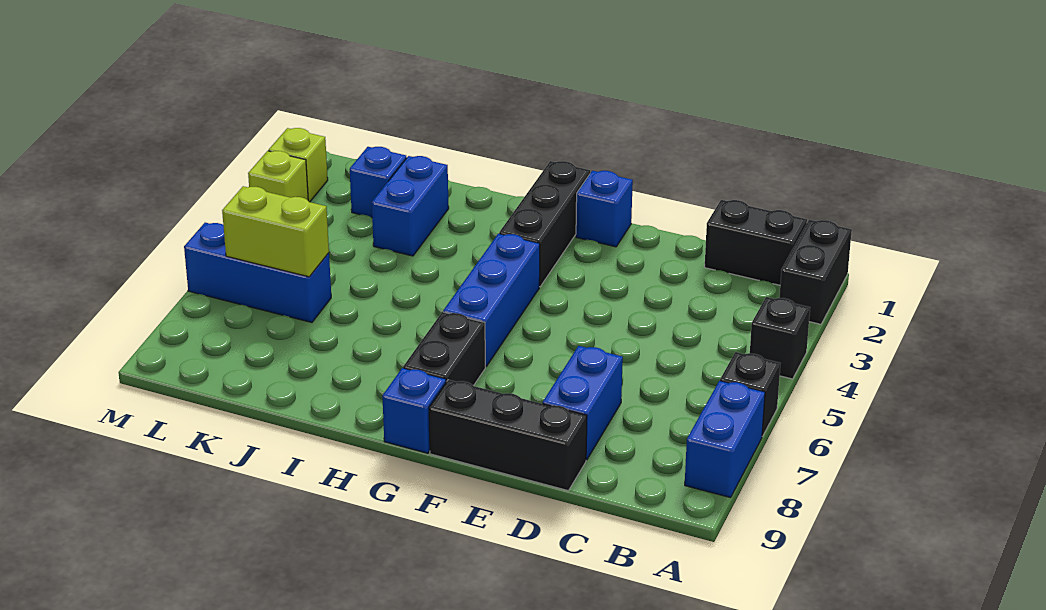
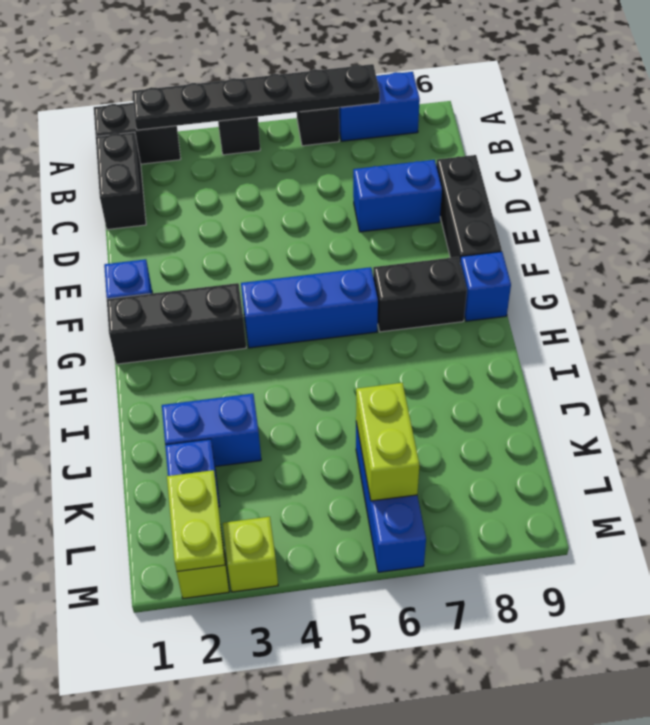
none -> black plate A2:A7 level 2
none -> lime plate L2:M2 level 2

